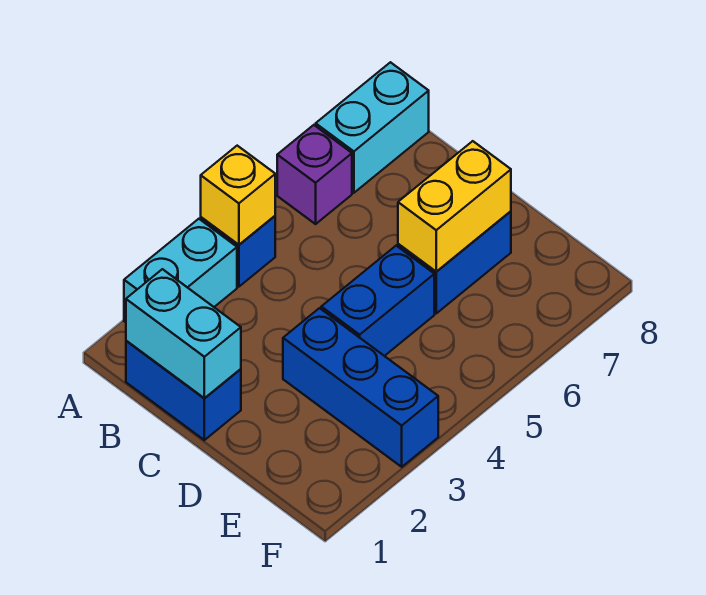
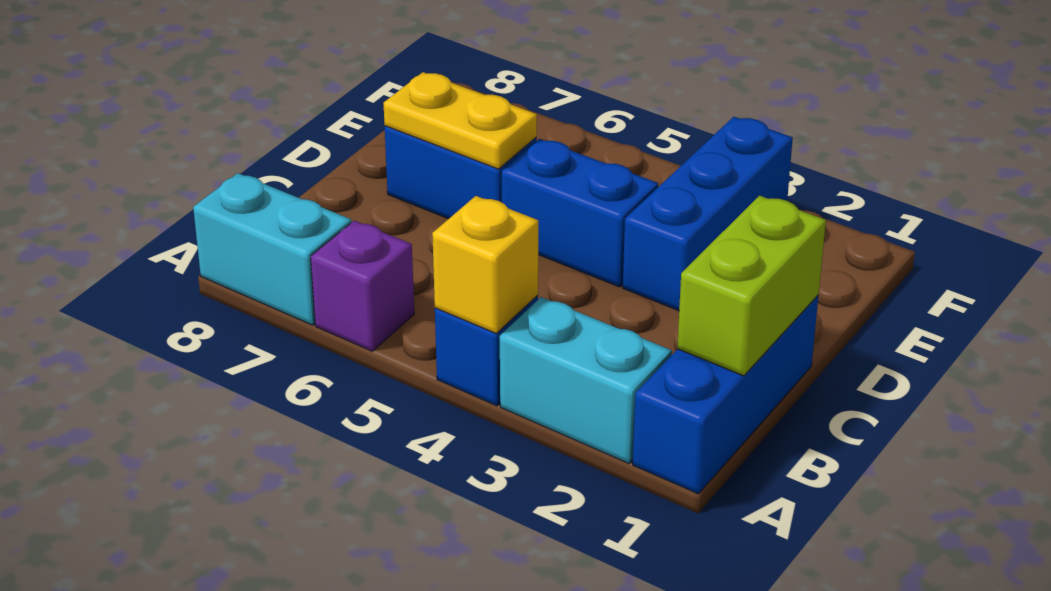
blue brick B1:C1 level 1 -> blue brick A1:C1 level 1
cyan brick B1:C1 level 2 -> lime brick B1:C1 level 2
yellow brick D6:D7 level 2 -> yellow plate D6:D7 level 2

